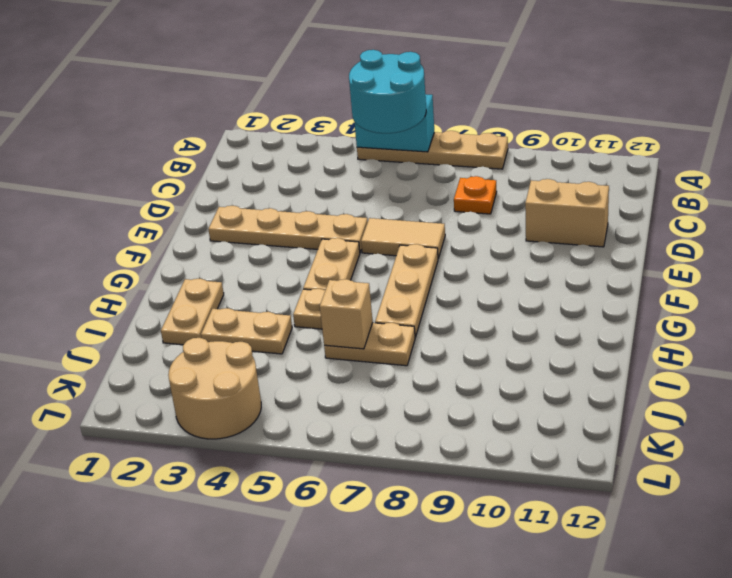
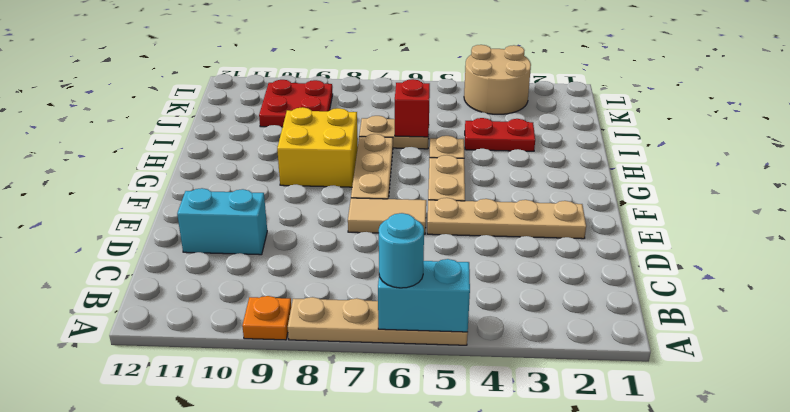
cyan round brick A5:B6 level 3 -> cyan round brick A6 level 3
orange plate C8 level 1 -> orange plate A9 level 1
tan brick D10:D11 level 1 -> cyan brick D10:D11 level 1
none -> yellow brick G8:H9 level 1
tan plate H2:I2 level 1 -> none
tan plate I3:I4 level 1 -> red plate I3:I4 level 1
tan brick I6 level 2 -> red brick I6 level 2
none -> red plate J9:K10 level 1

